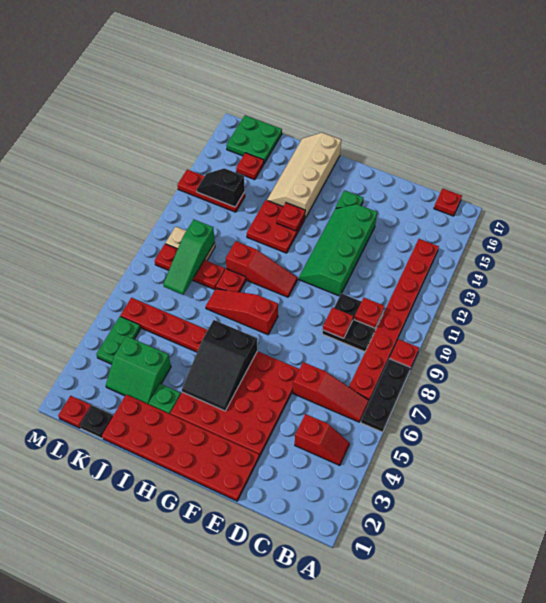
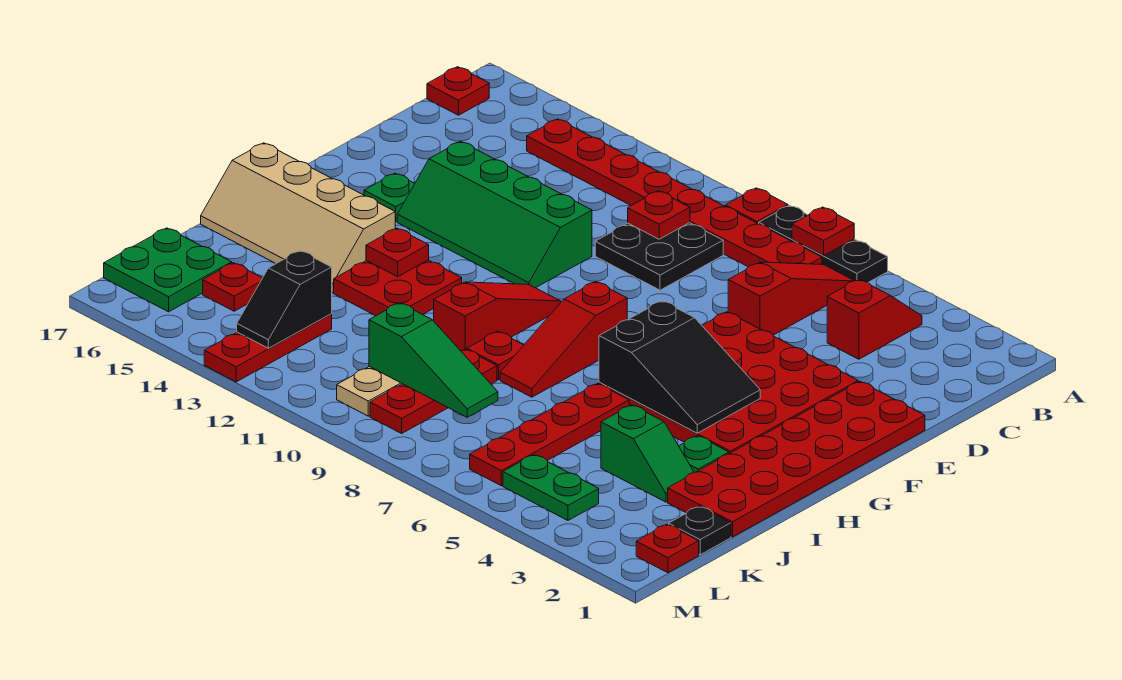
red plate D9 level 2 -> red plate A7 level 2
green slope J3:K4 level 1 top 4 -> green slope J3:J4 level 1 top 4

